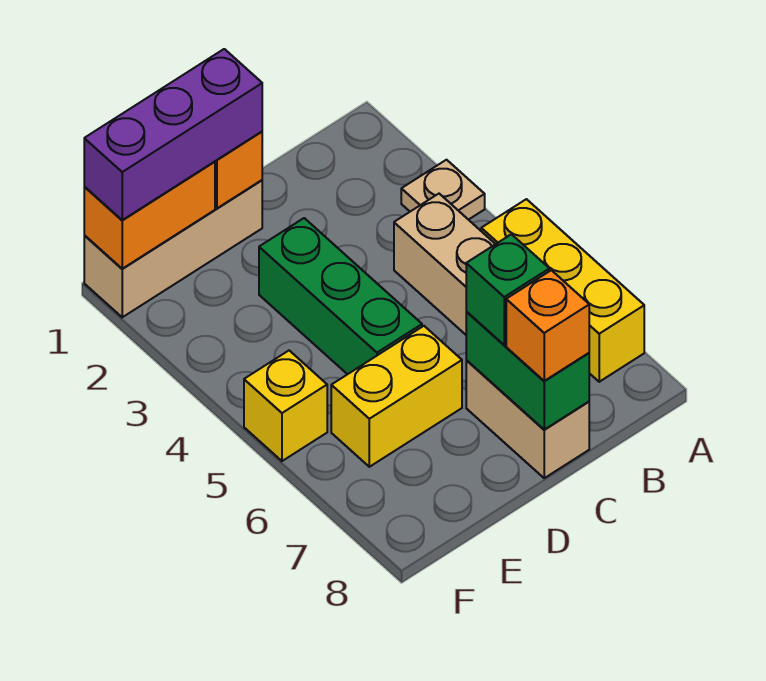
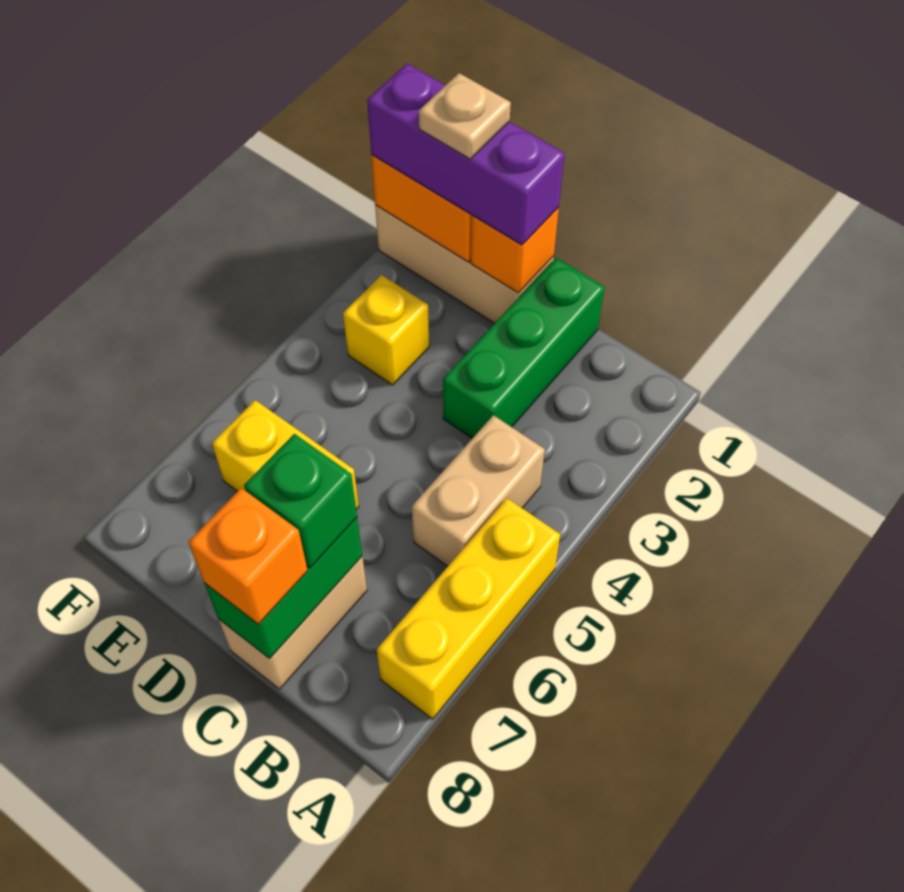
tan plate A3 level 1 -> tan plate E1 level 4
green brick D3:D5 level 1 -> green brick C1:C3 level 1
yellow brick F5 level 1 -> yellow brick E3 level 1

